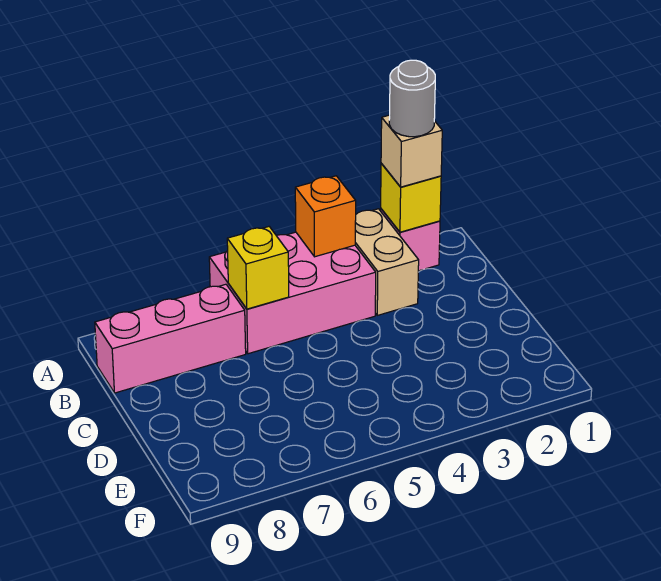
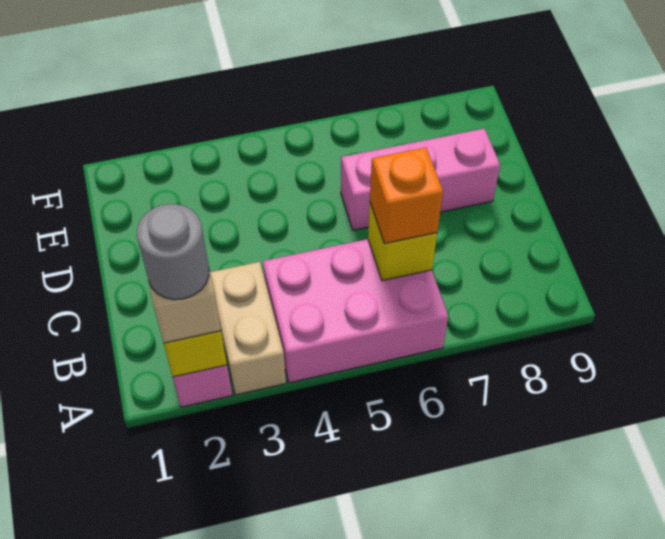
orange brick A4 level 2 -> orange brick B6 level 3
pink brick B7:B9 level 1 -> pink brick D6:D8 level 1

